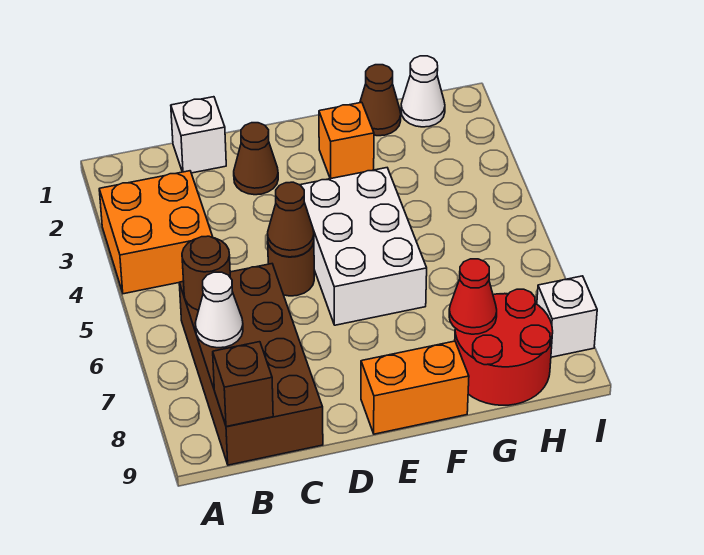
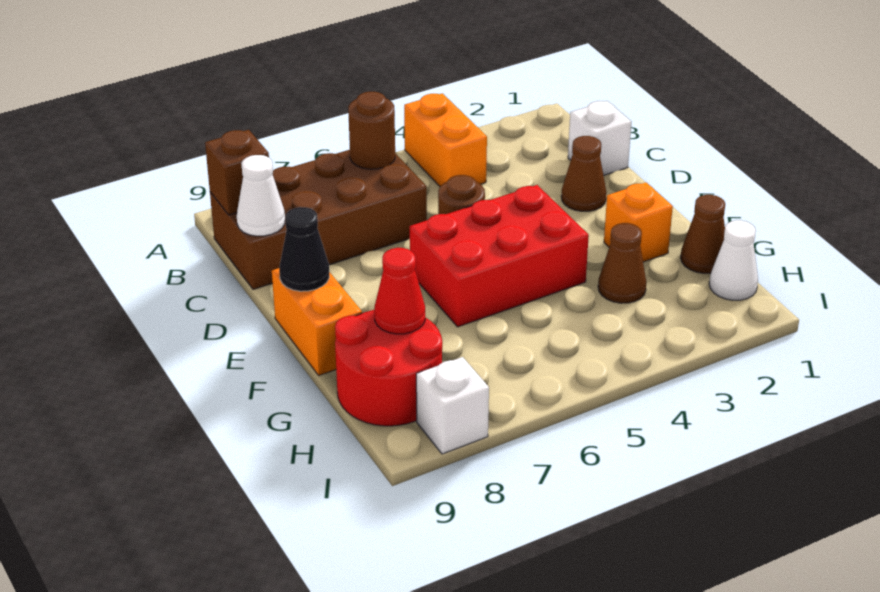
orange brick A3:B4 level 1 -> orange brick A4:B4 level 1
white cone B7 level 2 -> white cone C9 level 2
brown cone D5 level 2 -> brown cone G3 level 1
white brick E4:F6 level 1 -> red brick E4:F6 level 1
none -> black cone E9 level 2

